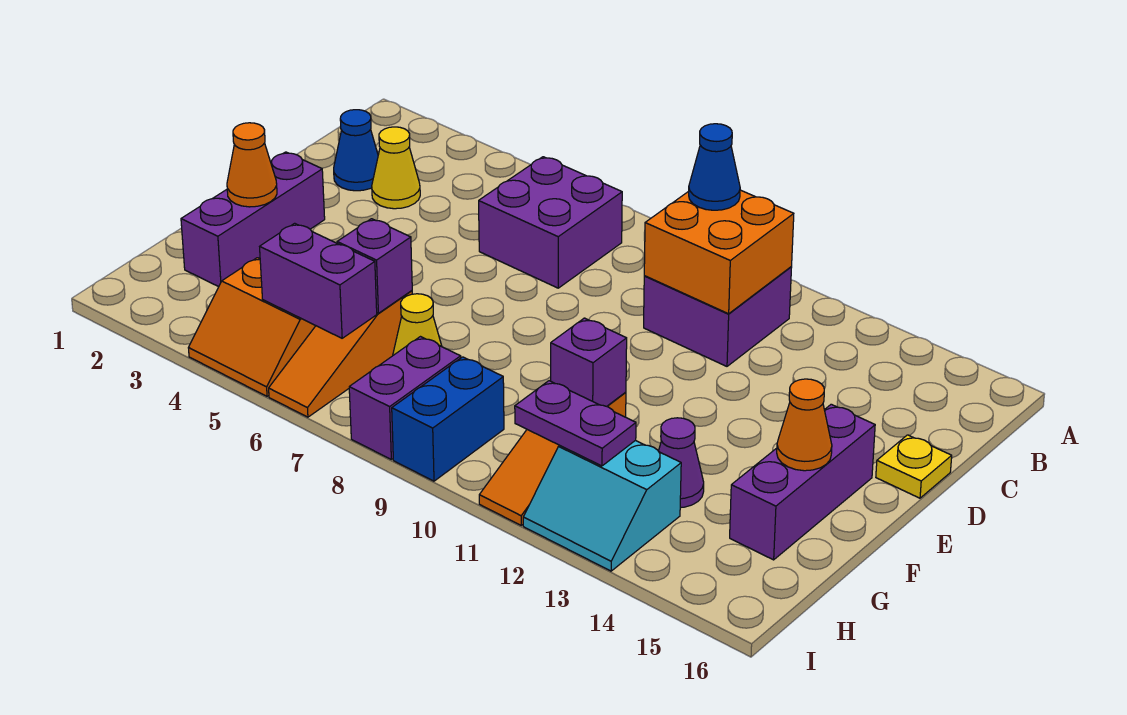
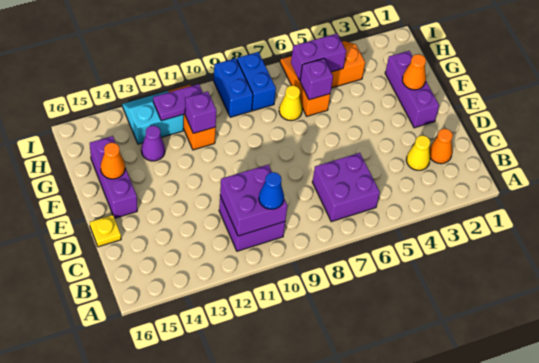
orange brick B10:C11 level 2 -> purple brick B10:C11 level 2
blue cone C2 level 1 -> orange cone C2 level 1
purple brick H8:I8 level 1 -> blue brick H8:I8 level 1

